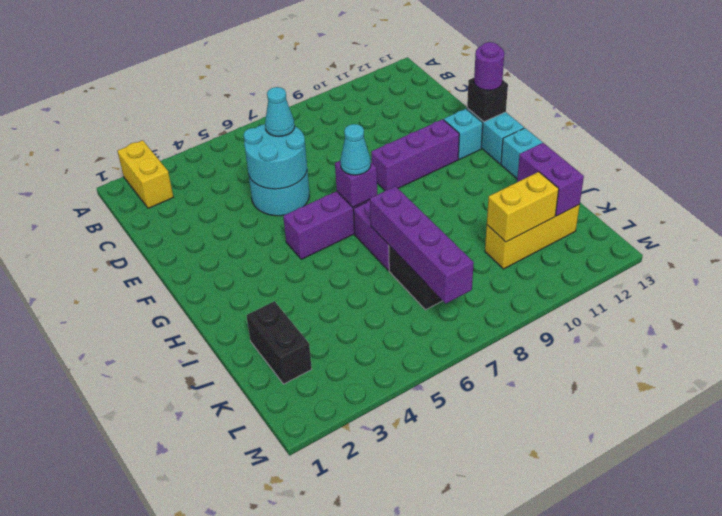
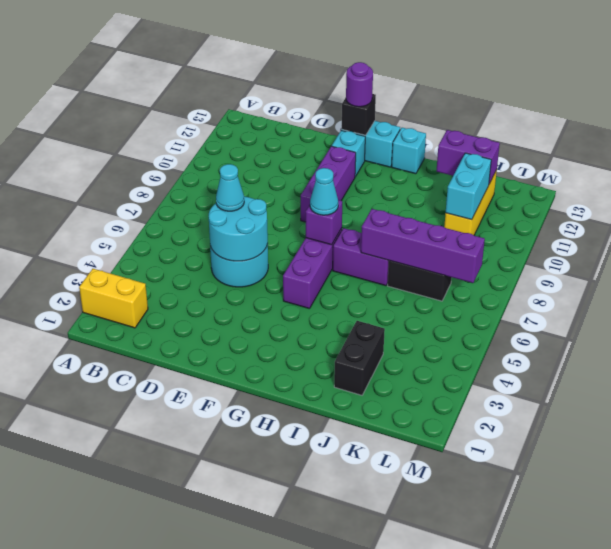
black brick J2:K2 level 1 -> black brick J2:J3 level 1
yellow brick K10:K11 level 2 -> cyan brick K10:K11 level 2

